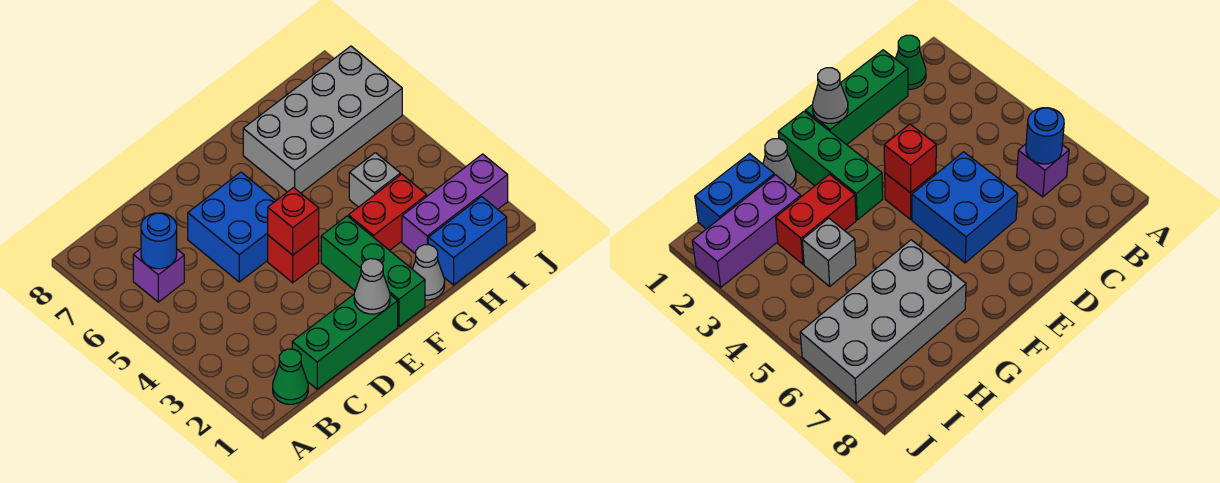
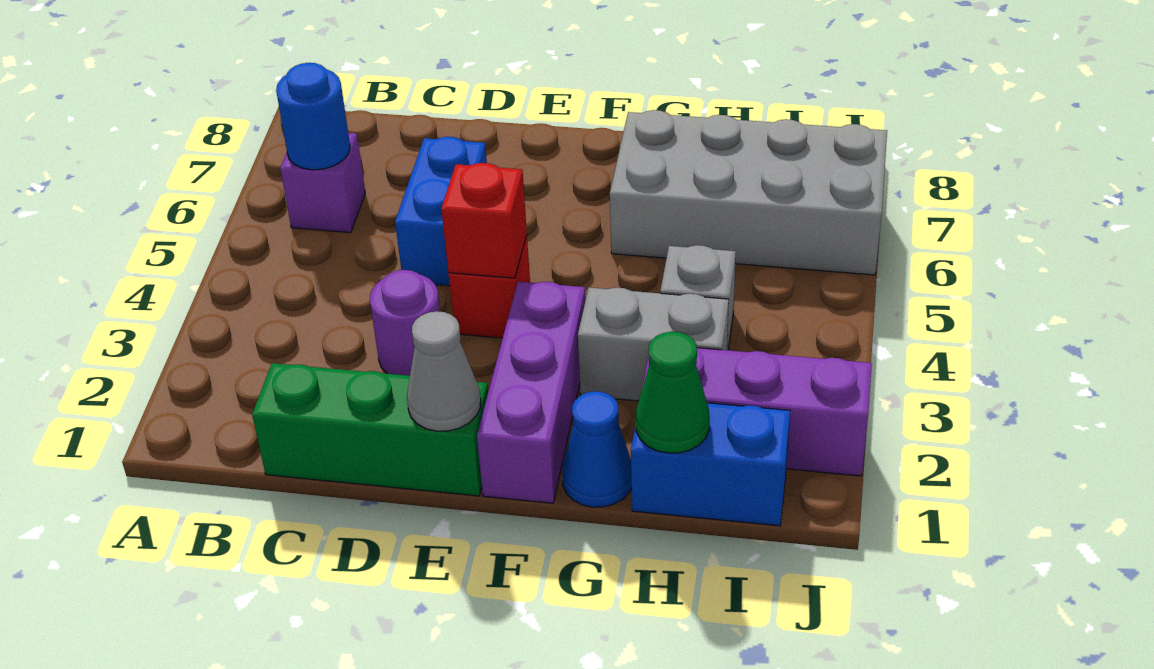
green cone B1 level 1 -> green cone H1 level 2
none -> purple round brick D3 level 1
blue brick D5:E6 level 1 -> blue brick D5:D6 level 1
green brick F1:F3 level 1 -> purple brick F1:F3 level 1
grey cone G1 level 1 -> blue cone G1 level 1
red brick G3:H3 level 1 -> grey brick G3:H3 level 1

